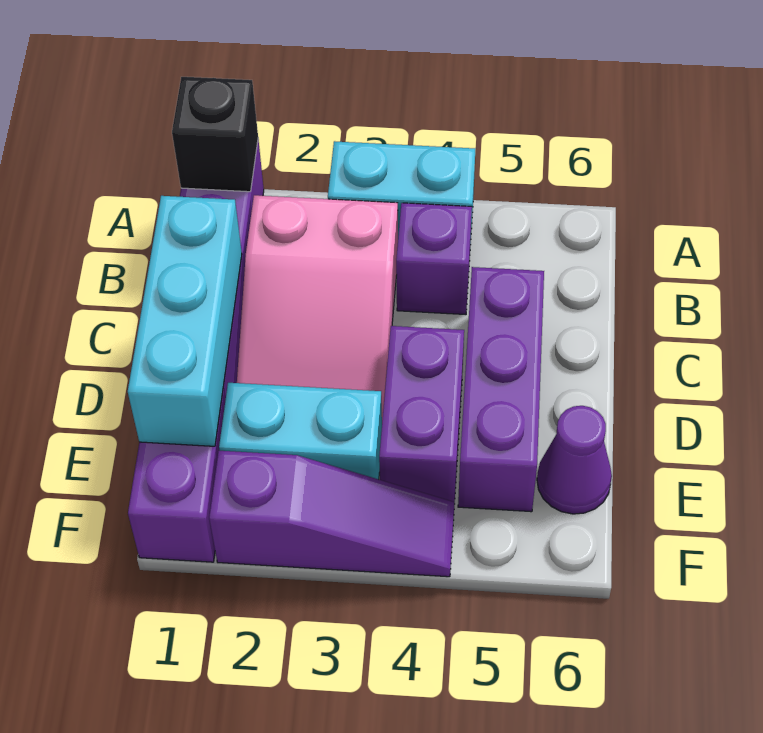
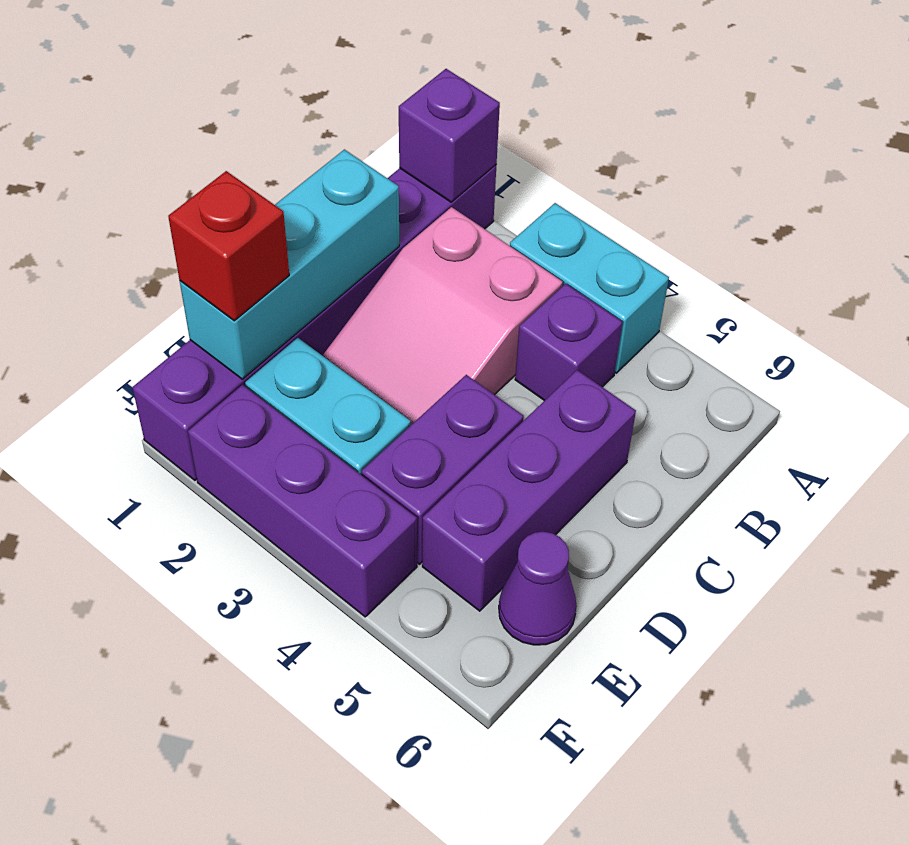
black brick A1 level 2 -> purple brick A1 level 2
none -> red brick E1 level 3
purple slope F2:F4 level 1 top 2 -> purple brick F2:F4 level 1

